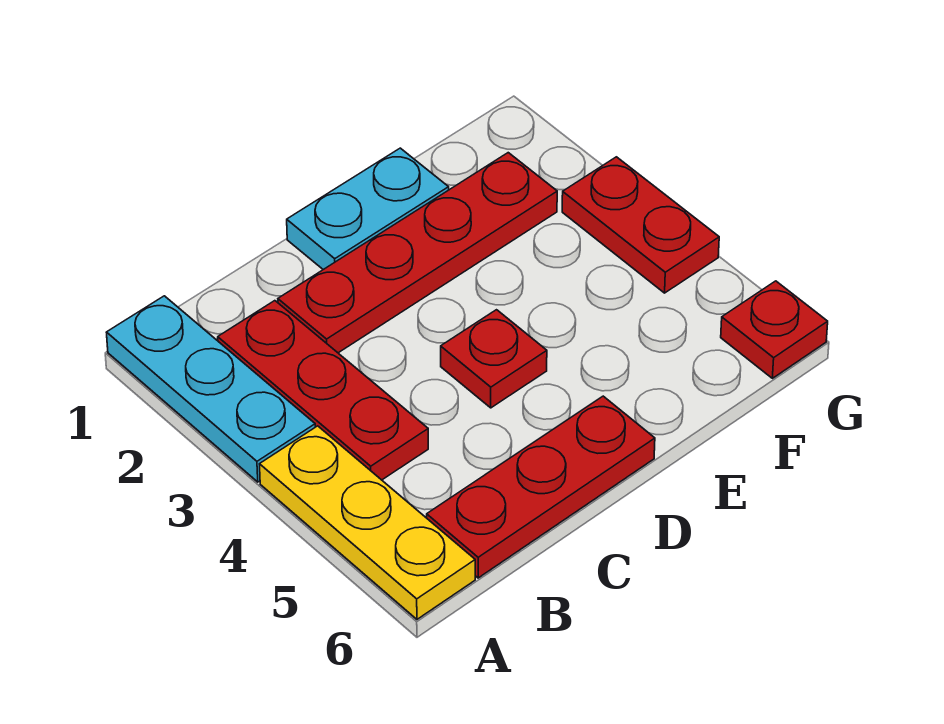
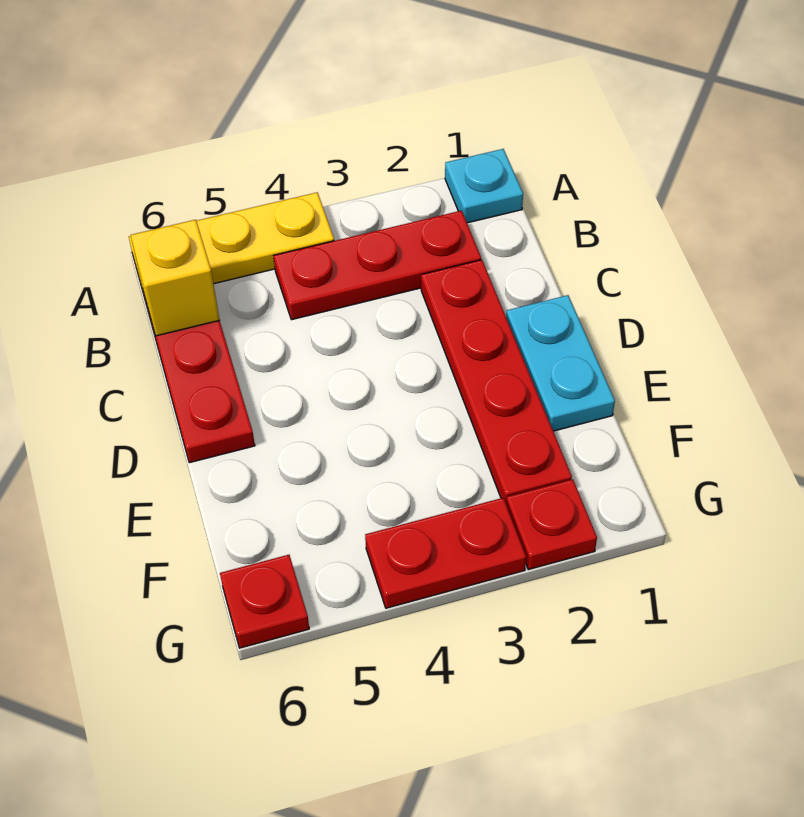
cyan plate A1:A3 level 1 -> cyan plate A1 level 1
none -> yellow brick B6 level 2
red plate D4 level 1 -> red plate G2 level 1

